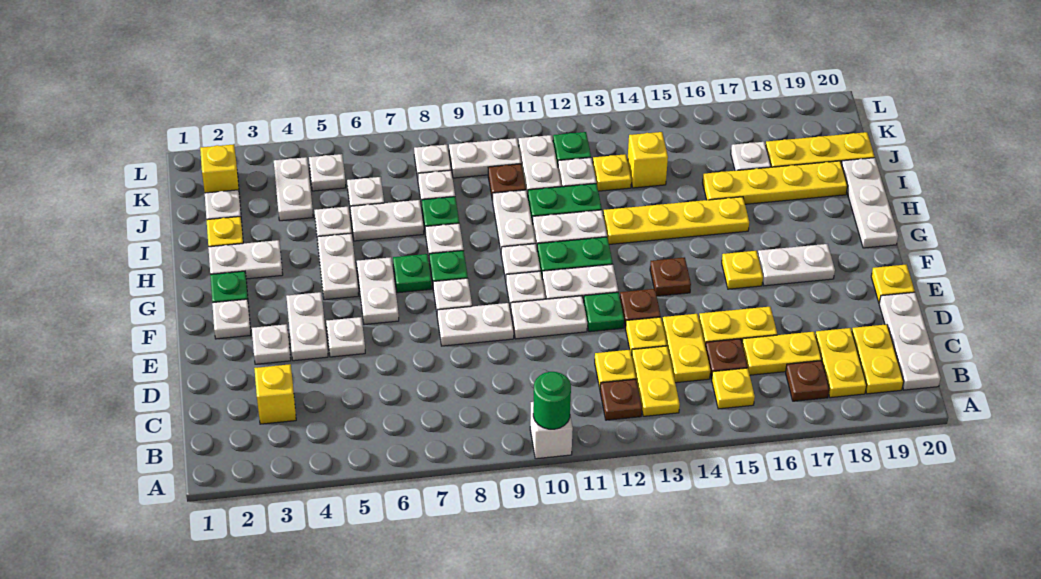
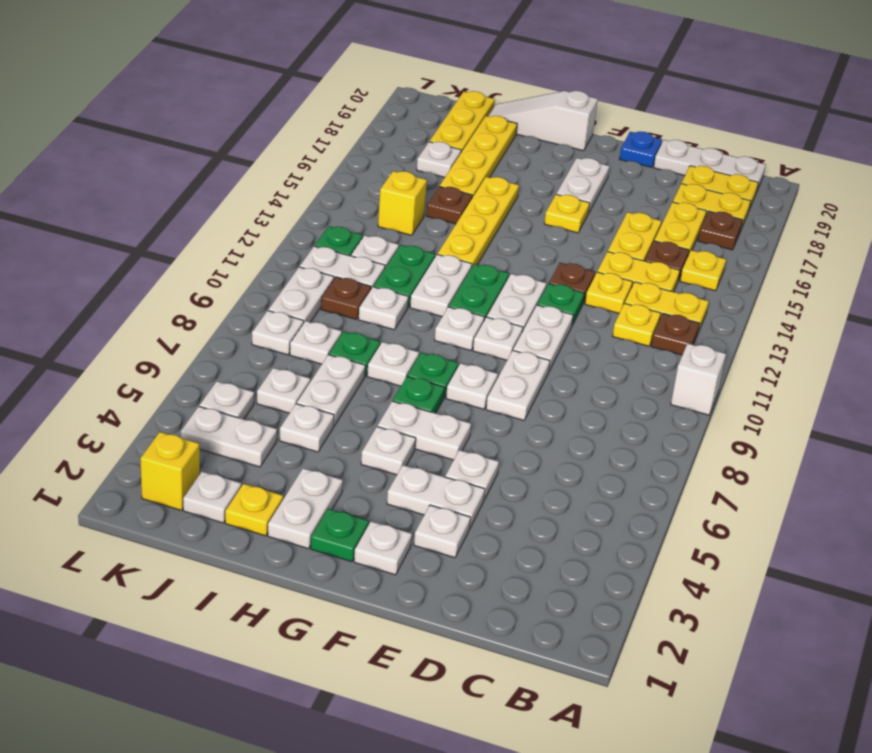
green round brick A10 level 2 -> none
yellow brick C3 level 1 -> none
yellow plate E20 level 1 -> blue plate E20 level 1
brown plate F14 level 1 -> brown plate I15 level 1
white plate G5:H5 level 1 -> white plate G5 level 1
white plate G20:I20 level 1 -> white slope G20:I20 level 1 top G
white plate H10:I10 level 1 -> white plate I10 level 1
yellow plate J13 level 1 -> none

